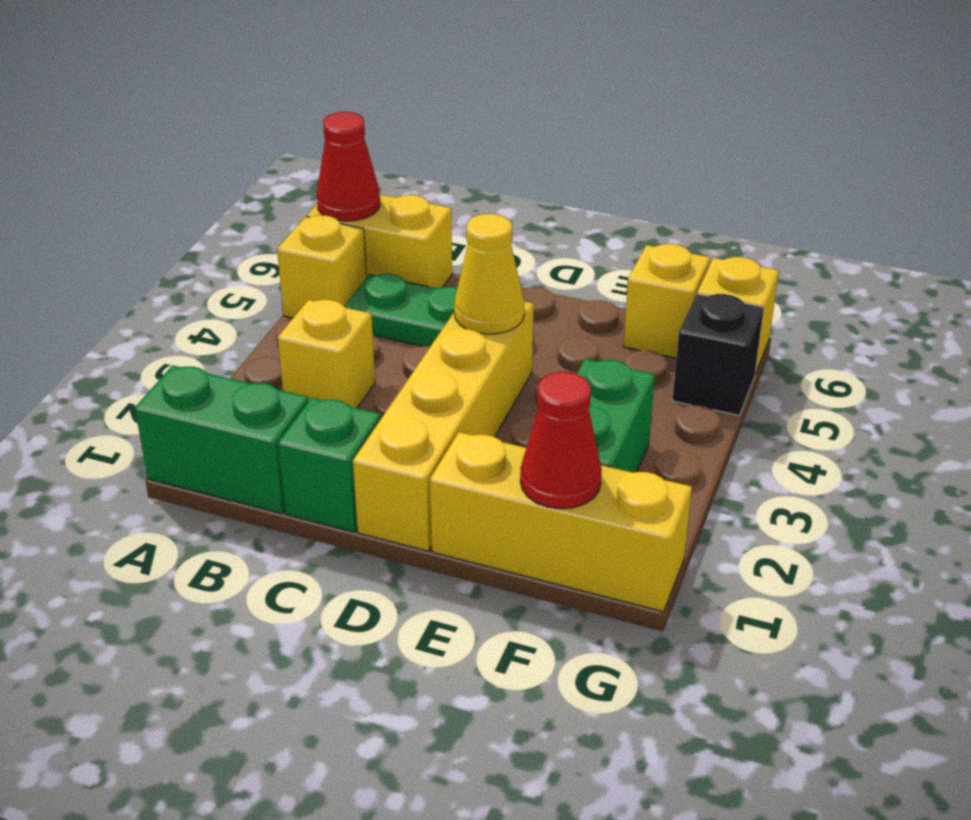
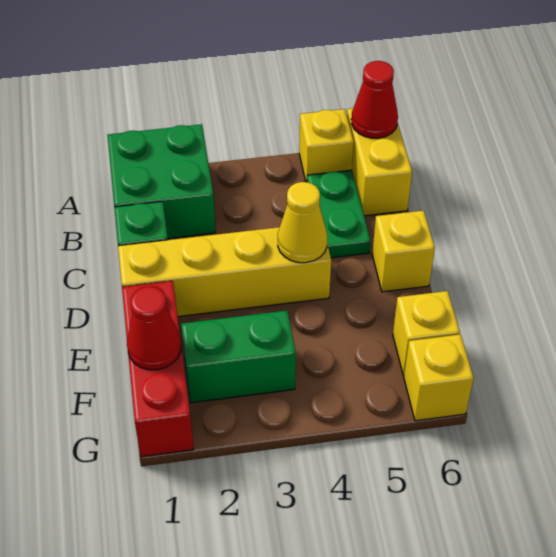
green brick A1:B1 level 1 -> green brick A1:B2 level 1
yellow brick B3 level 1 -> yellow brick D6 level 1
yellow brick E1:G1 level 1 -> red brick E1:G1 level 1
black brick G5 level 1 -> none

